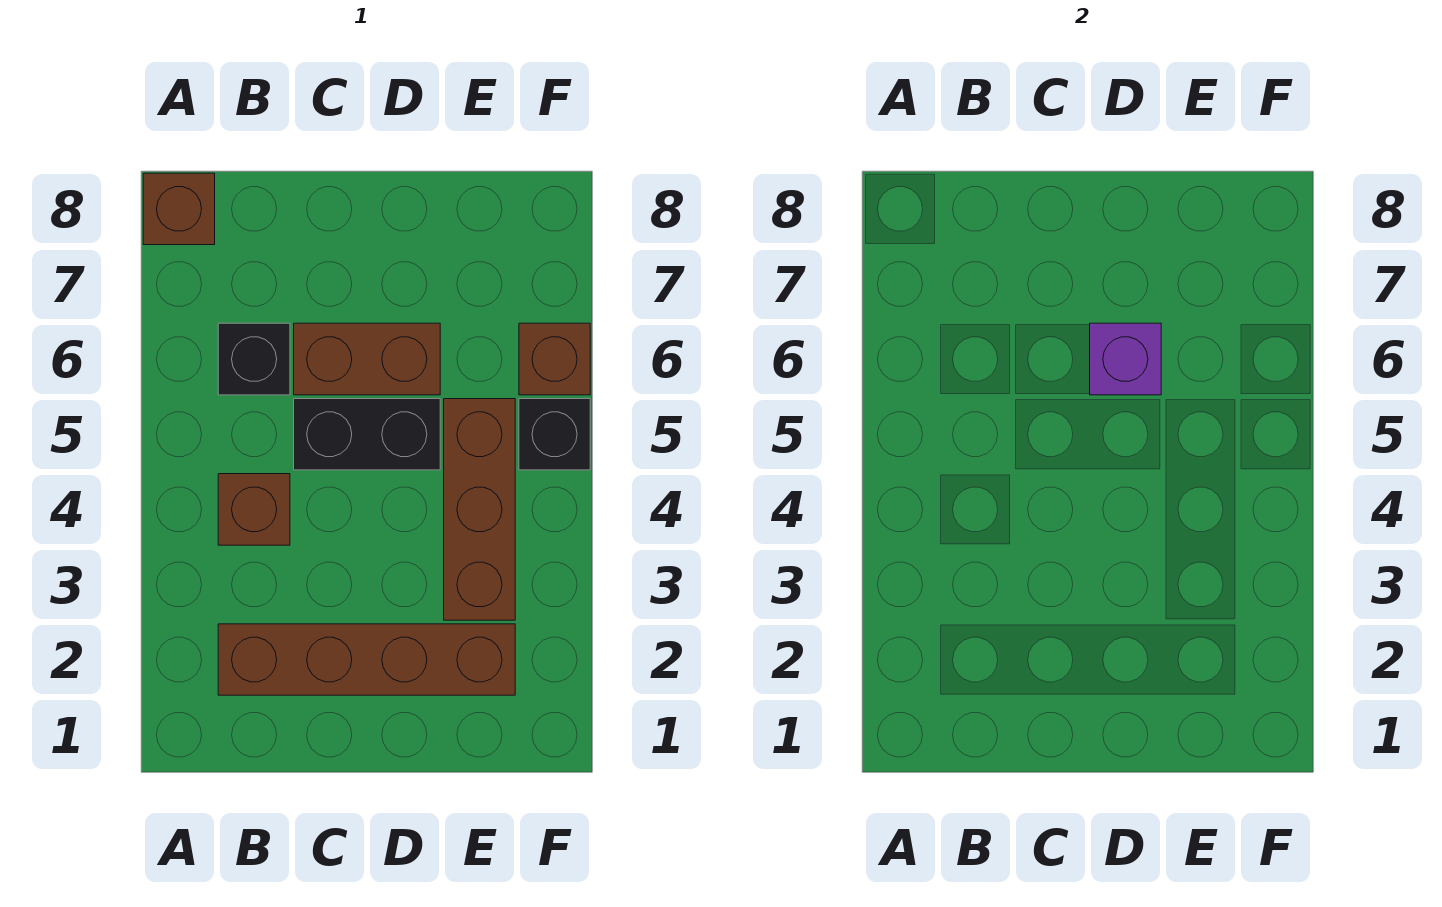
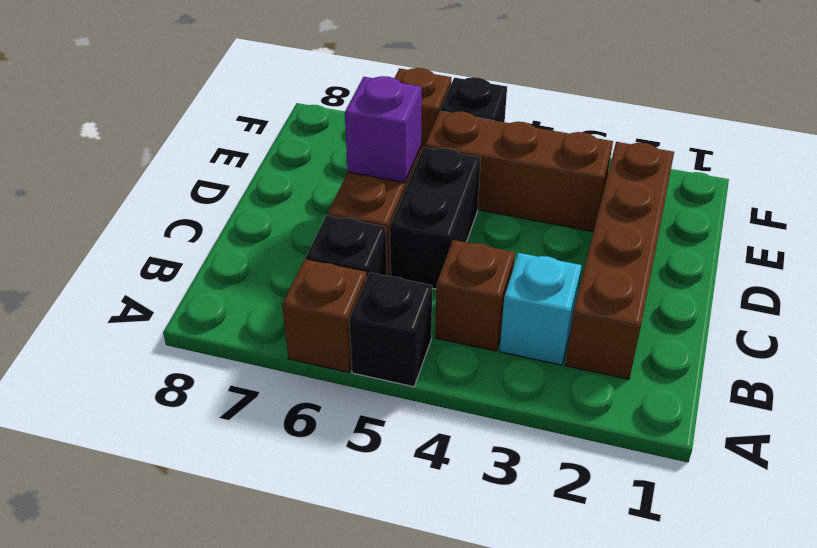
none -> black brick A5 level 1
brown brick A8 level 1 -> brown brick A6 level 1
none -> cyan brick B3 level 1

